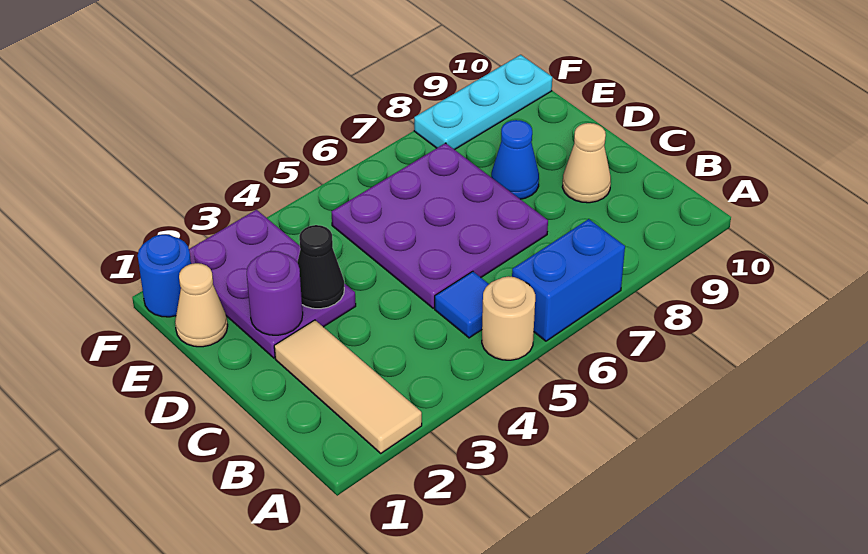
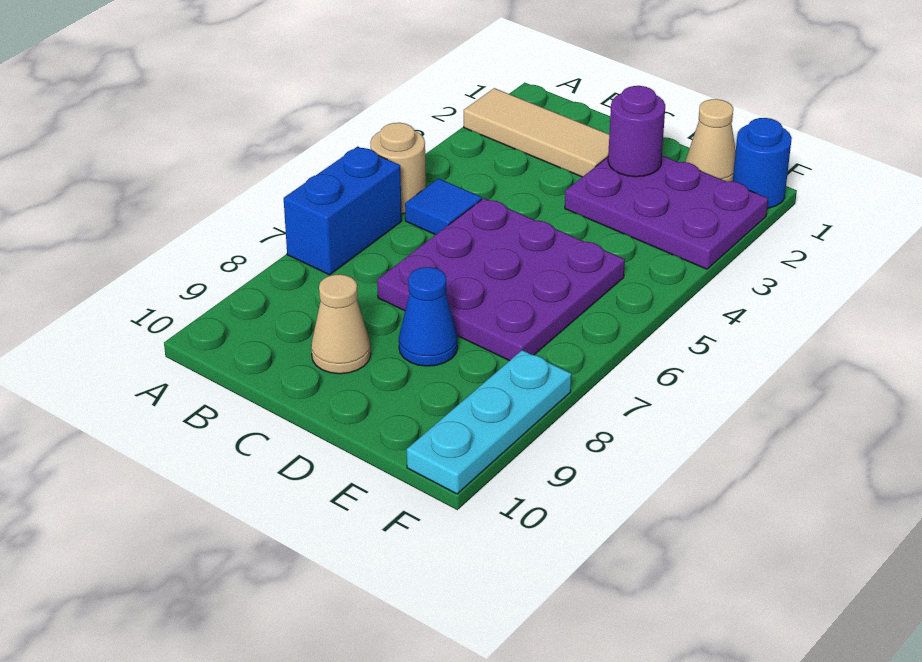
black cone D3 level 2 -> none

